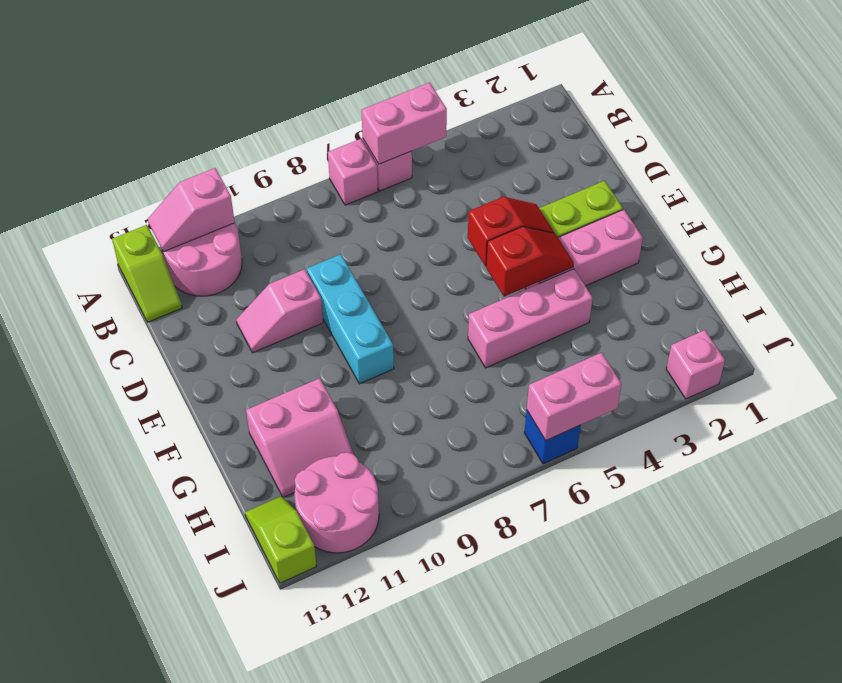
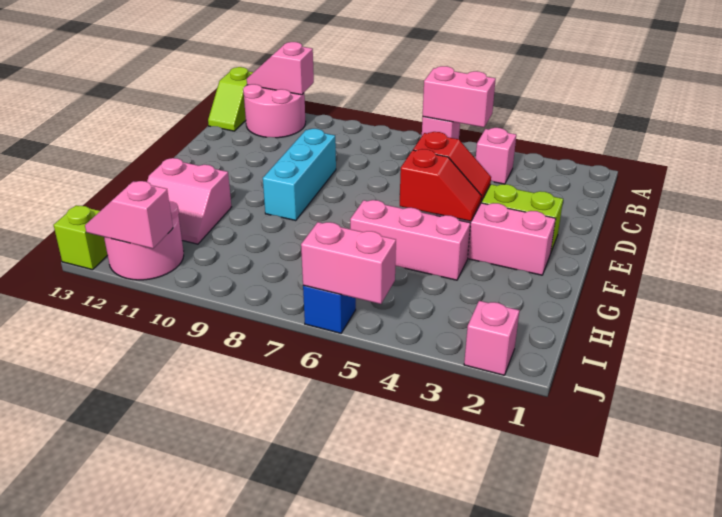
pink brick A7 level 1 -> pink brick B4 level 1
pink slope D10:D11 level 1 top 10 -> pink slope J11:J12 level 2 top 11

